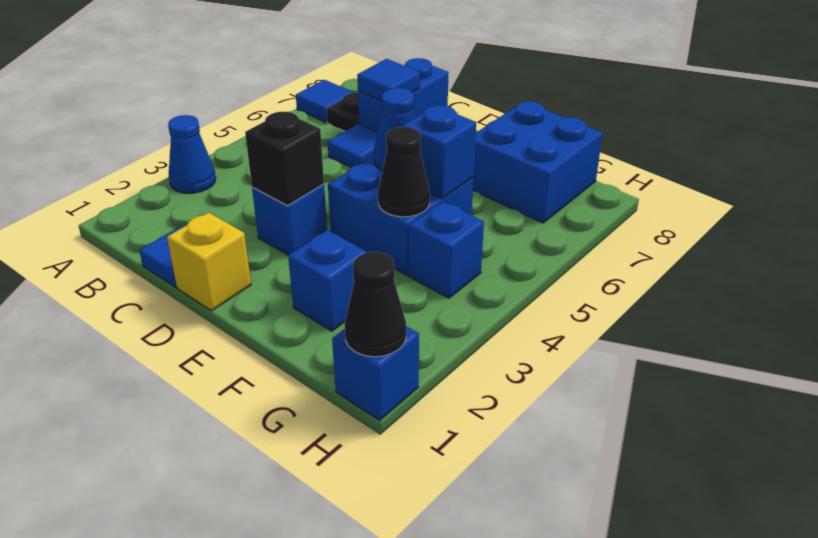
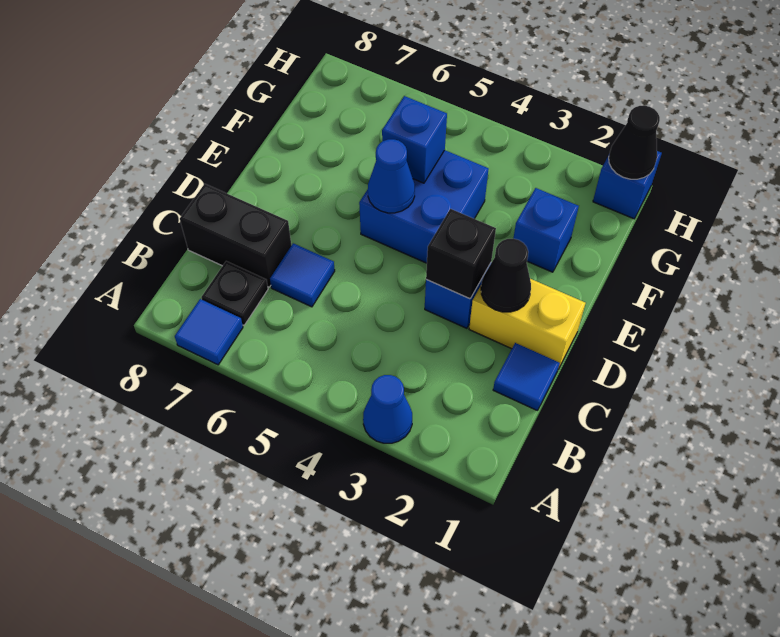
blue brick C7:C8 level 1 -> black brick C7:C8 level 1
blue tile C7 level 2 -> none
yellow brick D1 level 1 -> yellow brick D1:D2 level 1
black cone F4 level 2 -> black cone D2 level 2
blue brick F7:G8 level 1 -> none
blue brick G4 level 1 -> none

